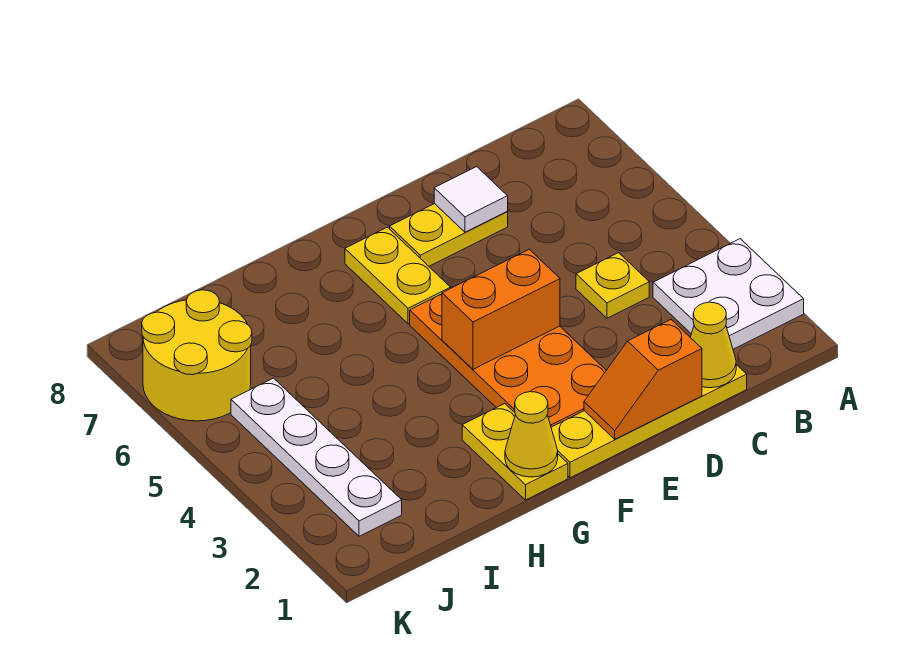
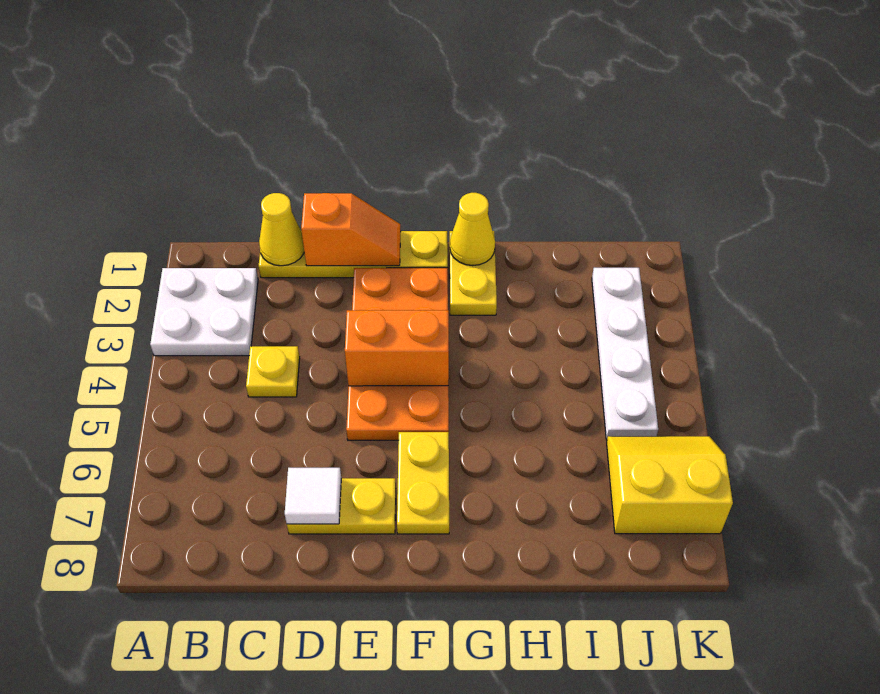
yellow round brick J6:K7 level 1 -> yellow slope J6:K7 level 1 top 7

